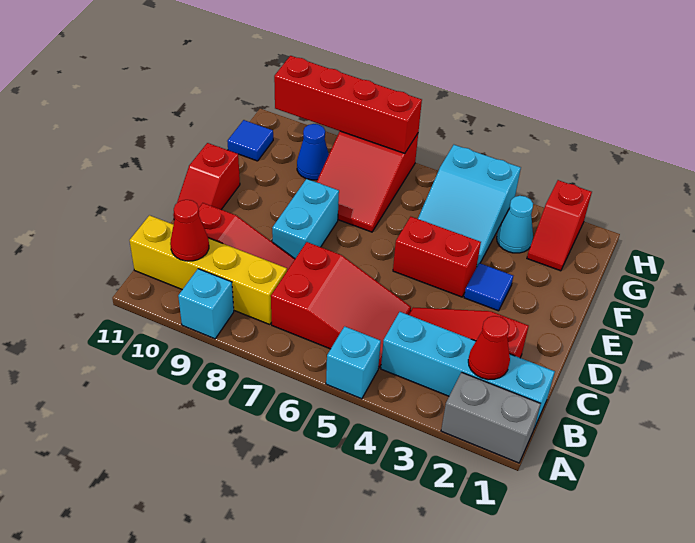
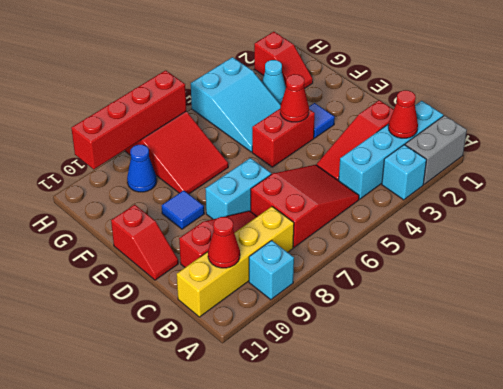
cyan brick A5 level 1 -> cyan brick A3 level 1
cyan brick D8:E8 level 1 -> cyan brick D7:D8 level 1
none -> red cone E4 level 2
blue tile G11 level 1 -> blue tile E9 level 1

